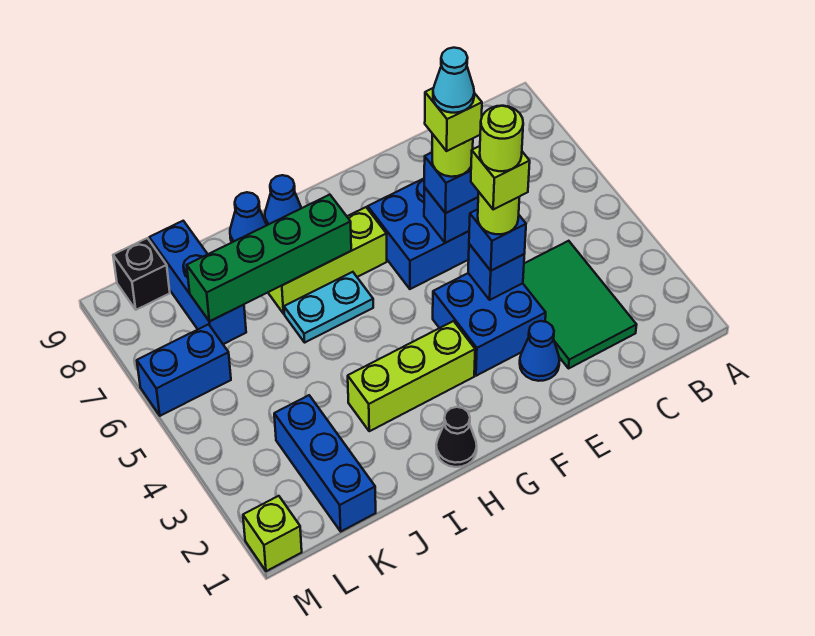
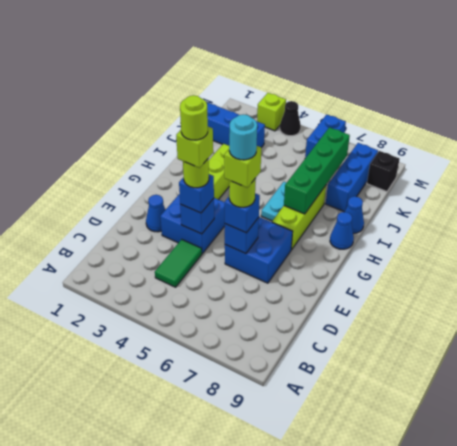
green tile C2:D4 level 1 -> green tile C4:D4 level 1
cyan cone E6 level 6 -> cyan round brick E6 level 6
black cone H1 level 1 -> black cone M4 level 1
blue brick K7:K9 level 1 -> blue brick J8:L8 level 1
lime brick M1 level 1 -> lime brick M3 level 1

